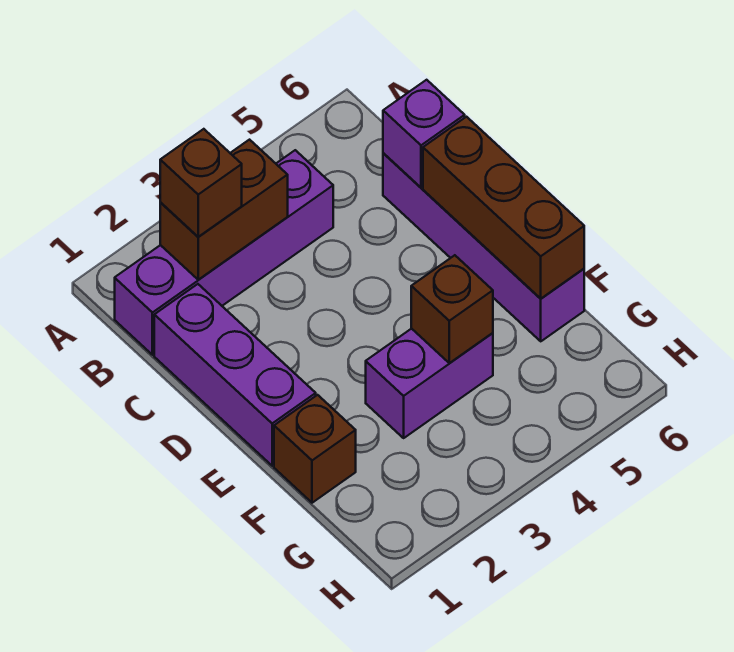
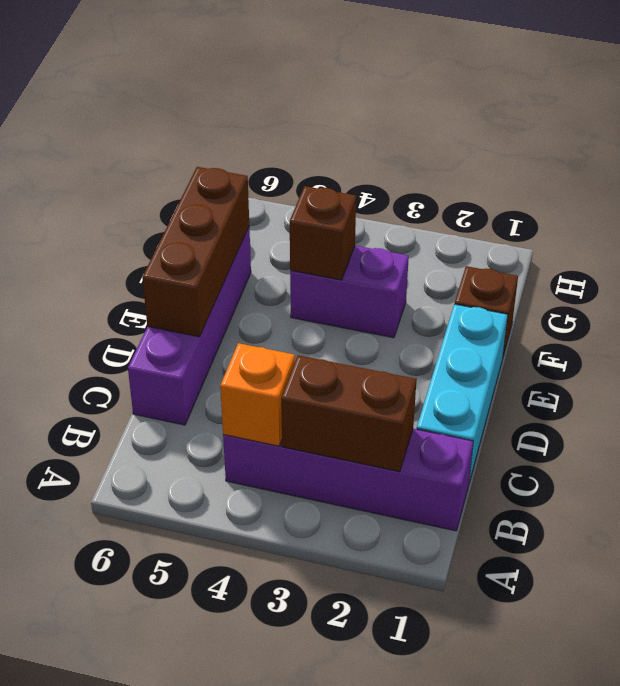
brown brick B2 level 3 -> none
none -> orange brick B4 level 2
purple brick C1:E1 level 1 -> cyan brick C1:E1 level 1
purple brick C6 level 2 -> none

